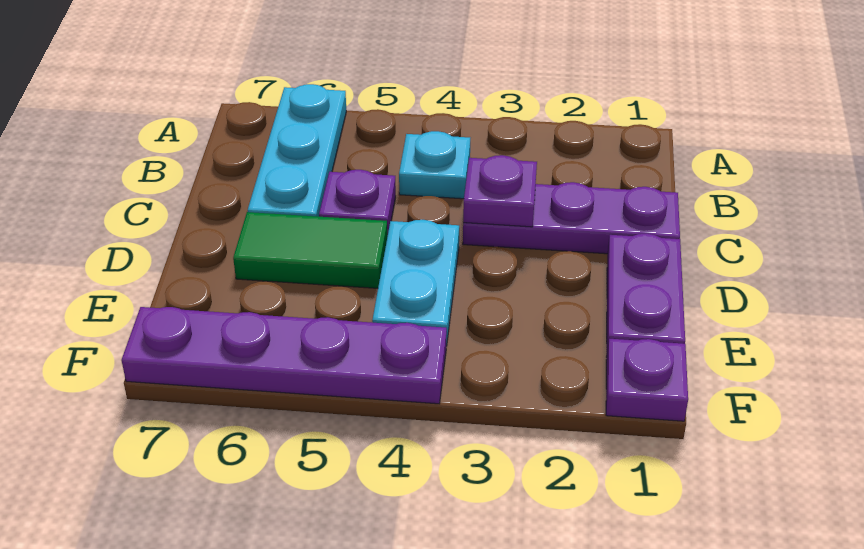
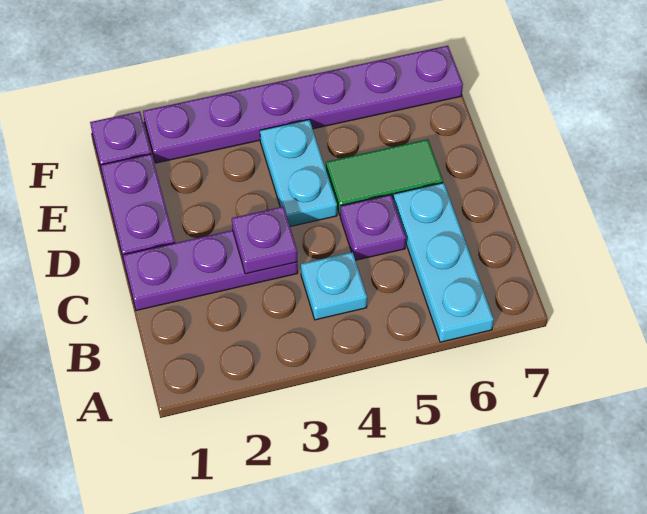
purple plate F4:F7 level 1 -> purple plate F2:F7 level 1

